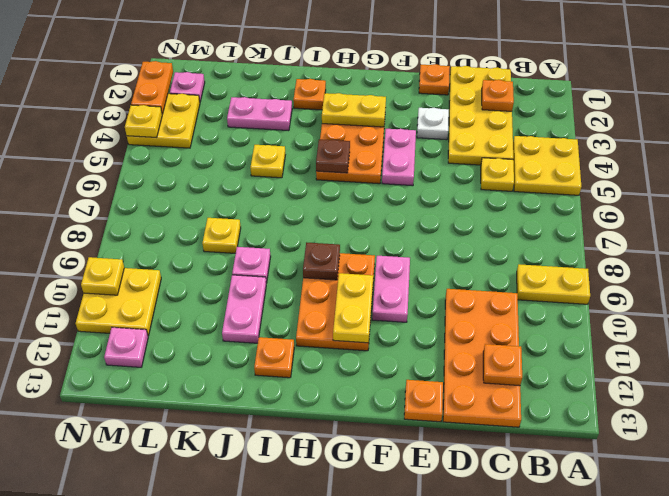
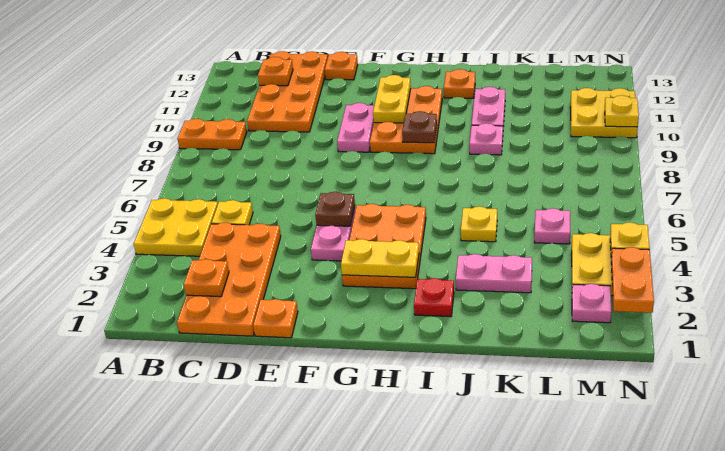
yellow plate A9:B9 level 1 -> orange plate A9:B9 level 1
yellow plate C1:D4 level 1 -> orange plate C1:D4 level 1
white plate E3 level 1 -> none
brown plate H5 level 2 -> brown plate F5 level 2
orange plate I2 level 1 -> red plate I2 level 1
yellow plate K8 level 1 -> none
pink plate M12 level 1 -> pink plate L5 level 1

